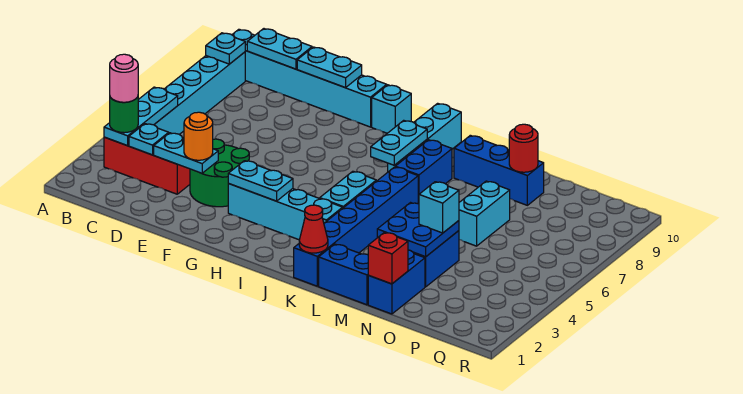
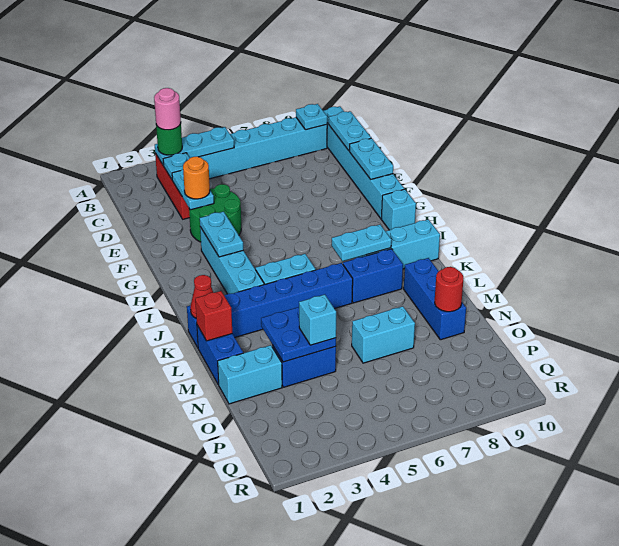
blue brick N1:N2 level 1 -> cyan brick N1:N2 level 1
red brick N1 level 2 -> red brick L1 level 2

